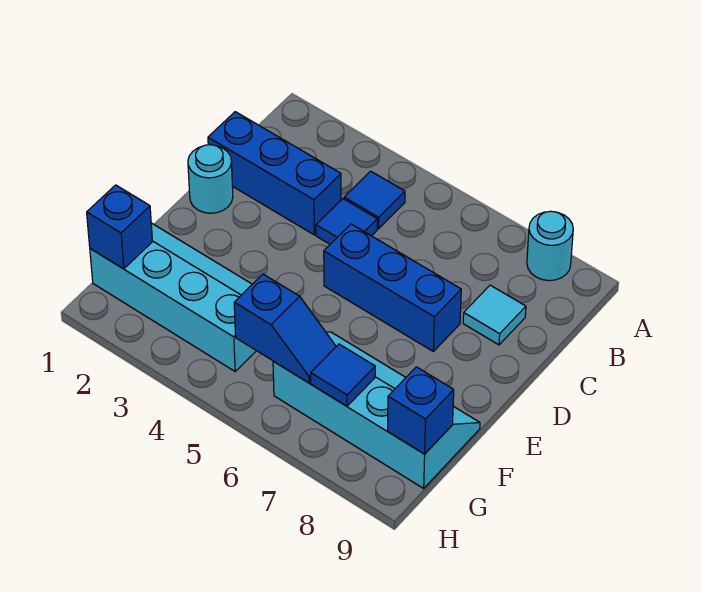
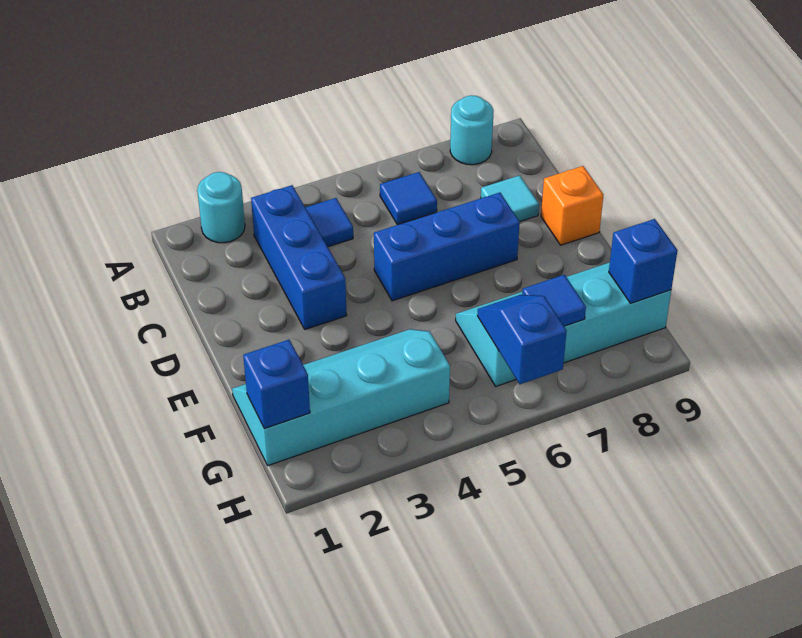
blue brick C1:C3 level 1 -> blue brick B3:D3 level 1
blue tile C4 level 1 -> blue tile B6 level 1
cyan round brick D1 level 1 -> cyan round brick A2 level 1
none -> orange brick D9 level 1
blue slope G5:G6 level 2 top 5 -> blue slope G6:H6 level 2 top H

